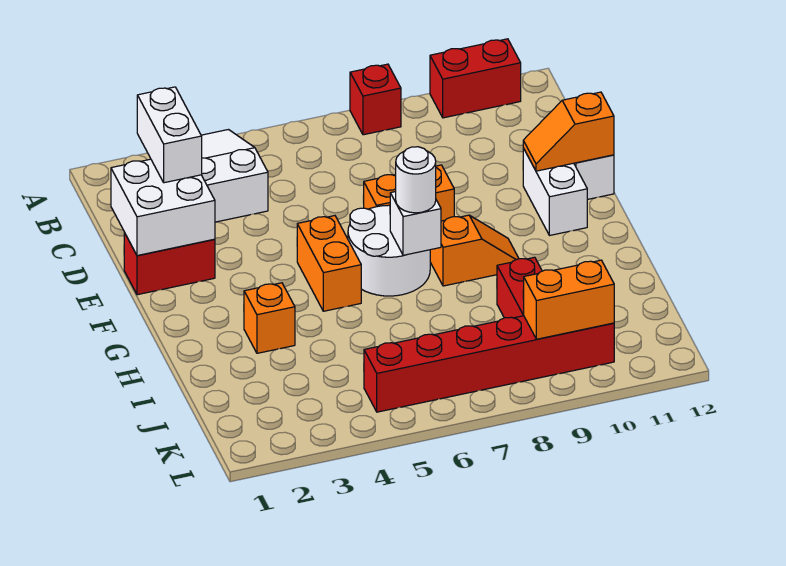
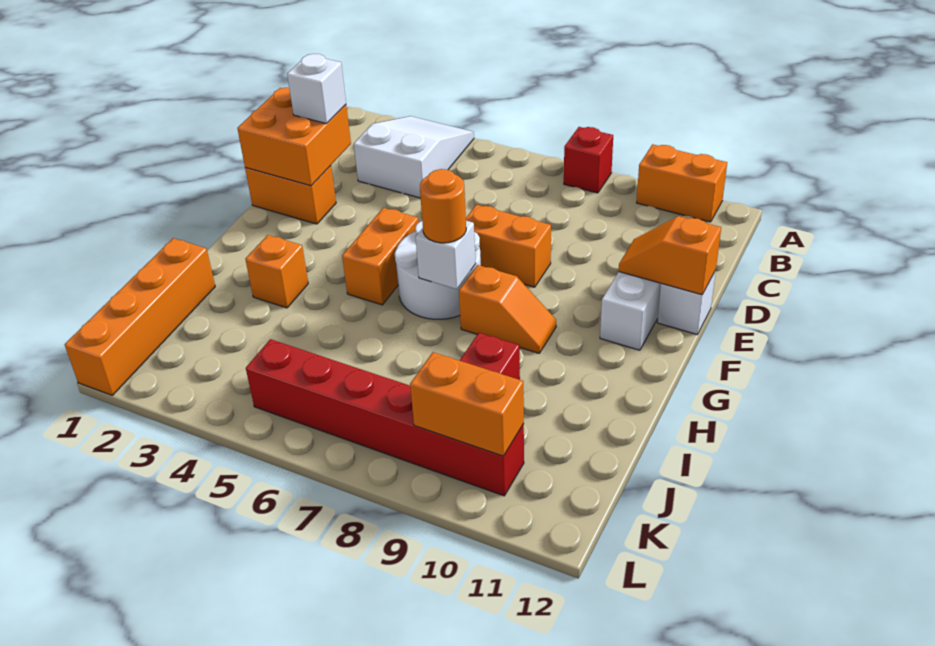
red brick A10:A11 level 1 -> orange brick A10:A11 level 1
white brick C2:D2 level 3 -> white brick D2 level 3
white brick D1:E2 level 2 -> orange brick D1:E2 level 2
red brick E1:E2 level 1 -> orange brick E1:E2 level 1
white round brick G7 level 3 -> orange round brick G7 level 3
none -> orange brick I1:L1 level 1

